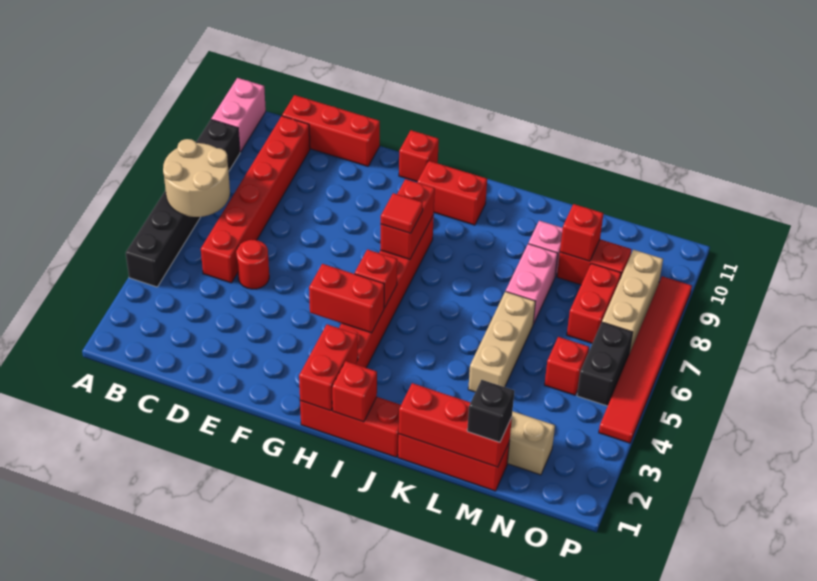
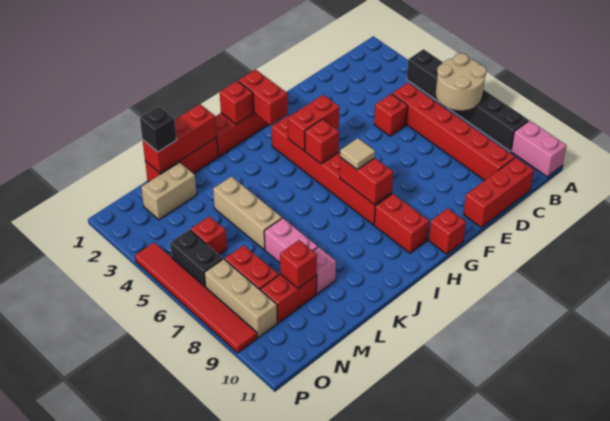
red round brick D5 level 1 -> red brick D5 level 1
red tile H7 level 3 -> tan tile H7 level 3
red brick H10:I10 level 1 -> red brick H9:H10 level 1

